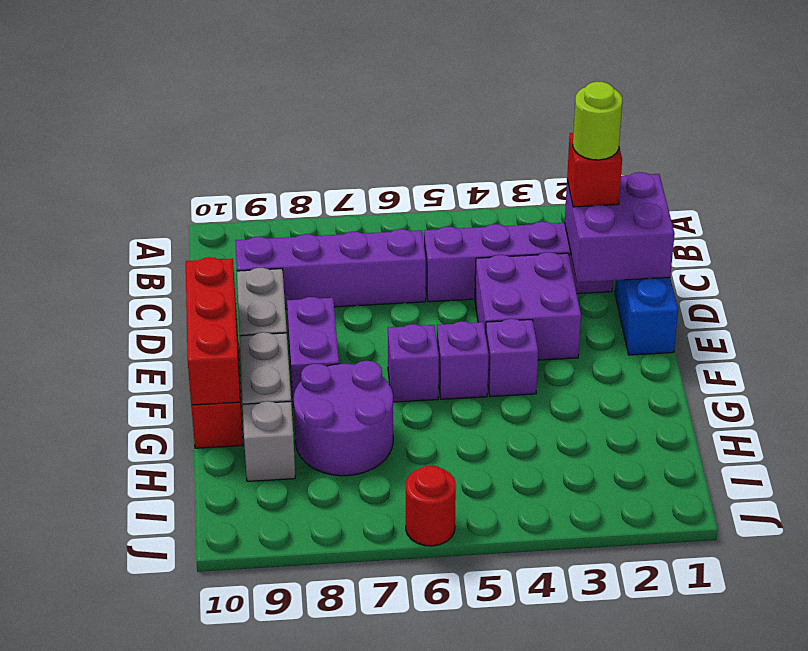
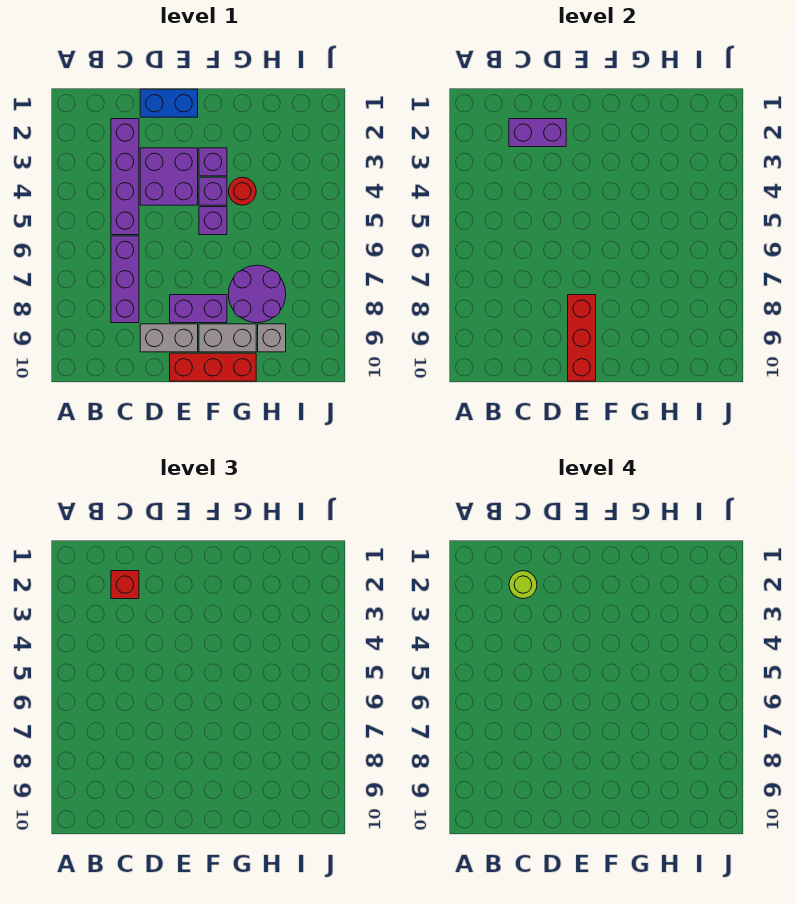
purple brick C1:D2 level 2 -> purple brick C2:D2 level 2
purple brick C6:C9 level 1 -> purple brick C6:C8 level 1
red brick E10:G10 level 2 -> red brick E8:E10 level 2
purple brick F6 level 1 -> purple brick F3 level 1
red round brick J6 level 1 -> red round brick G4 level 1

